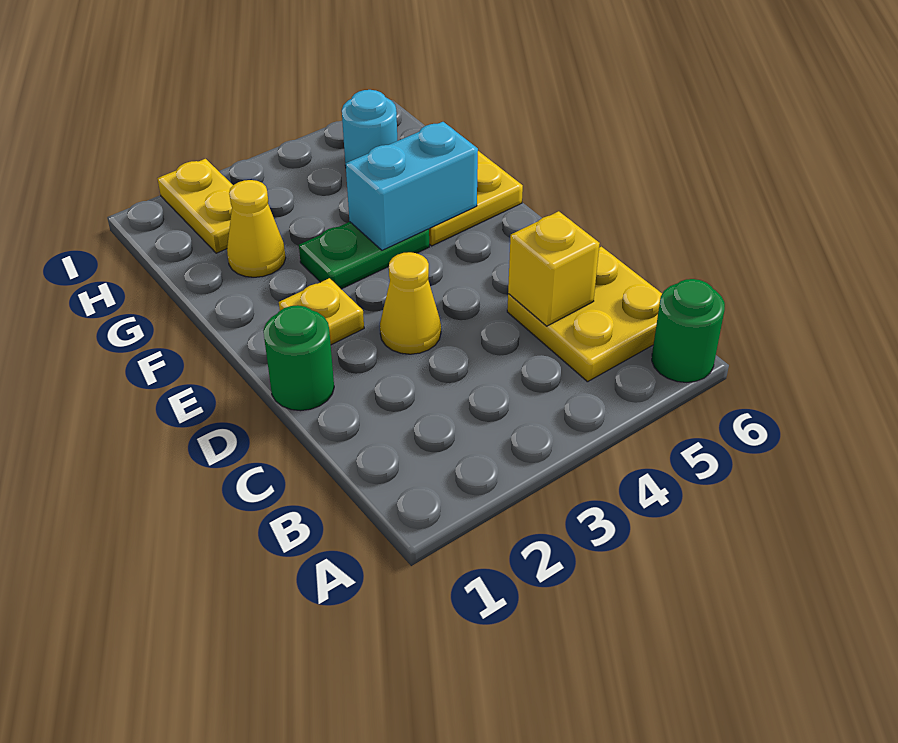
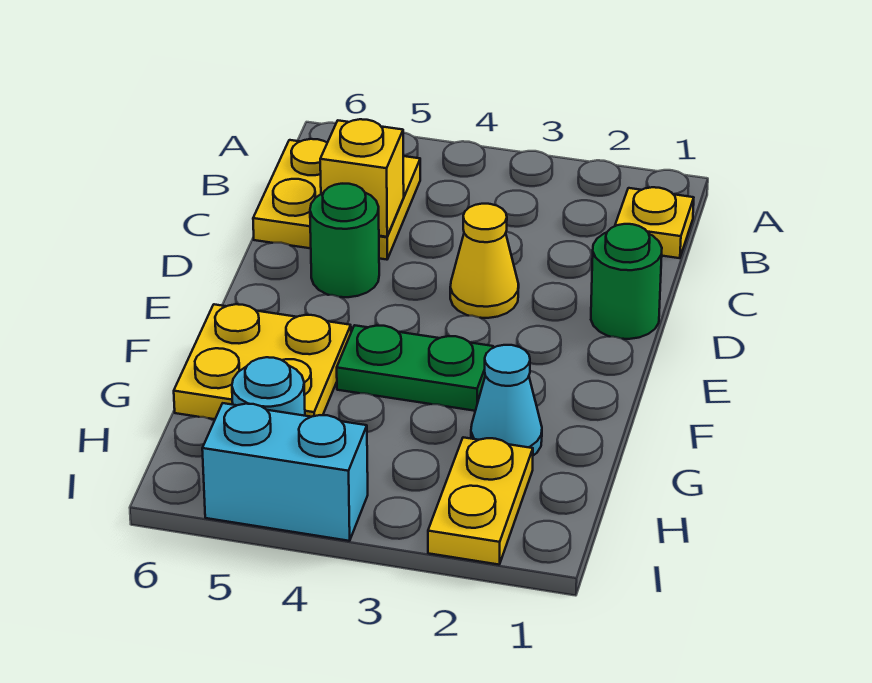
green round brick A6 level 1 -> green round brick D5 level 1
yellow plate E2 level 1 -> yellow plate B1 level 1
cyan brick F4:F5 level 2 -> cyan brick I4:I5 level 1
yellow cone G2 level 1 -> cyan cone G2 level 1

